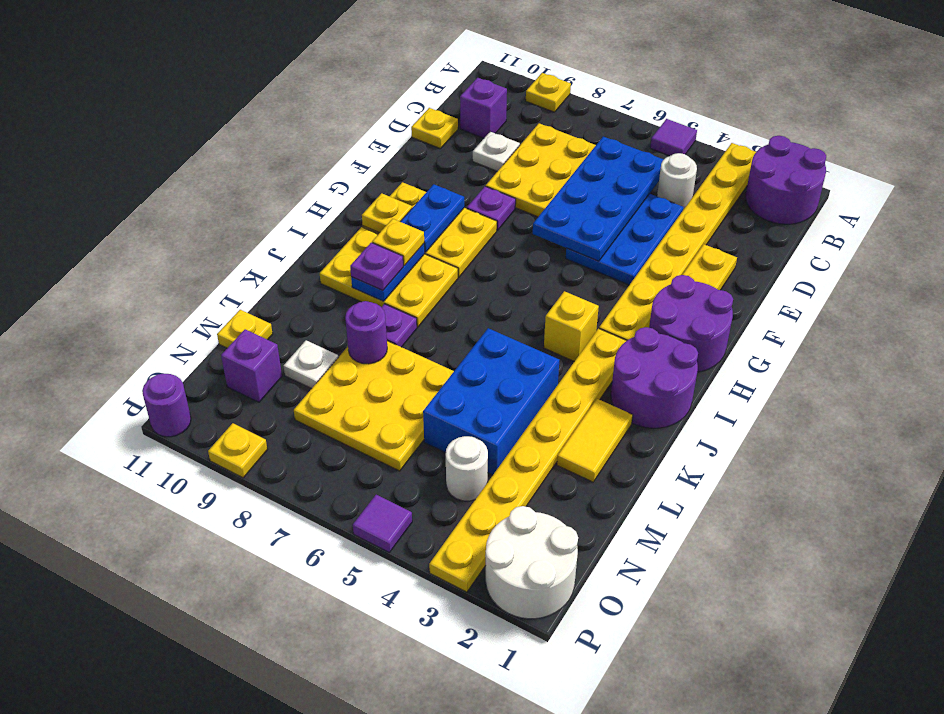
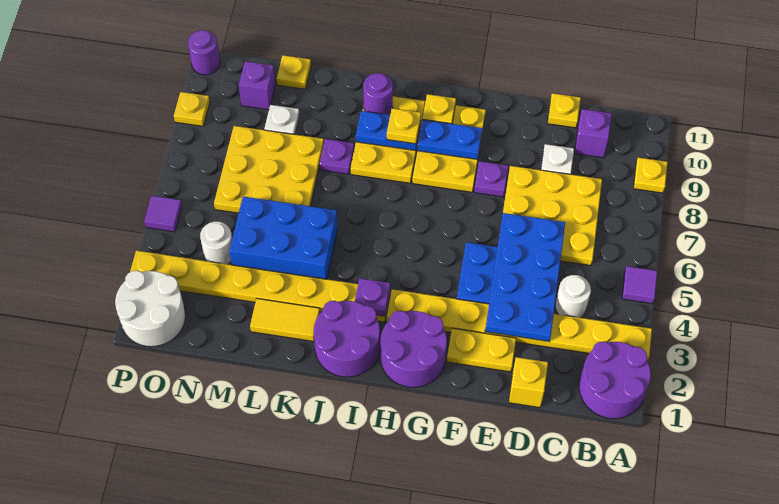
blue plate C5:F6 level 2 -> blue plate D3:E6 level 2
yellow brick I4 level 1 -> yellow brick D1 level 1
purple plate J9 level 3 -> purple plate I3 level 2
purple round brick L8 level 2 -> purple round brick J10 level 2

